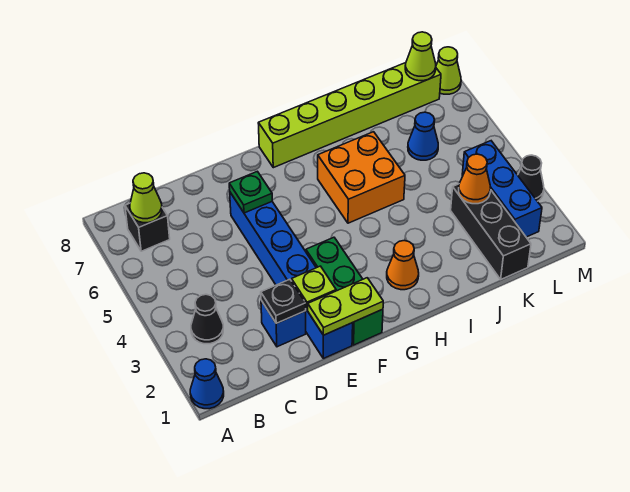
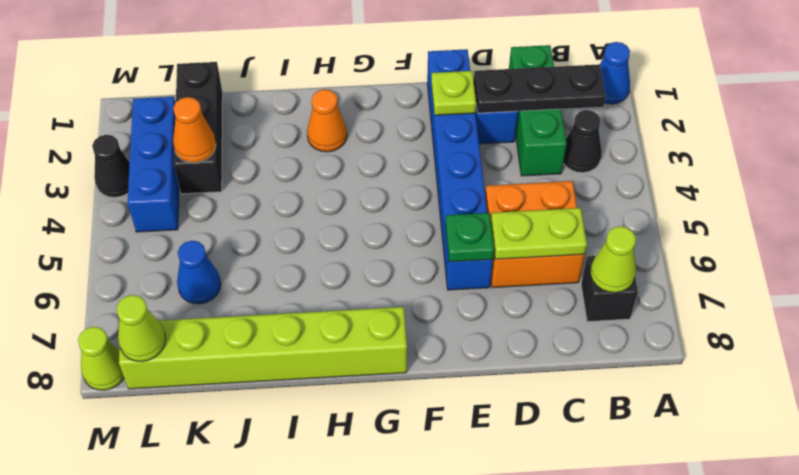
black plate D2 level 2 -> black plate B2:D2 level 2
lime plate E1:F1 level 2 -> lime plate C6:D6 level 2
green brick F1:F3 level 1 -> green brick C1:C3 level 1
orange brick H5:I6 level 1 -> orange brick C5:D6 level 1

